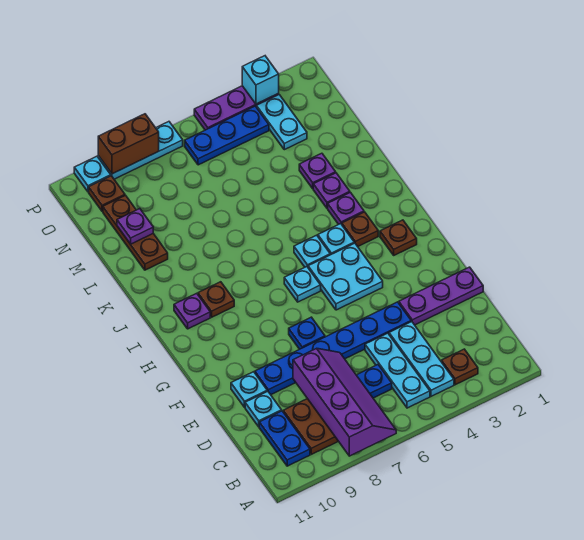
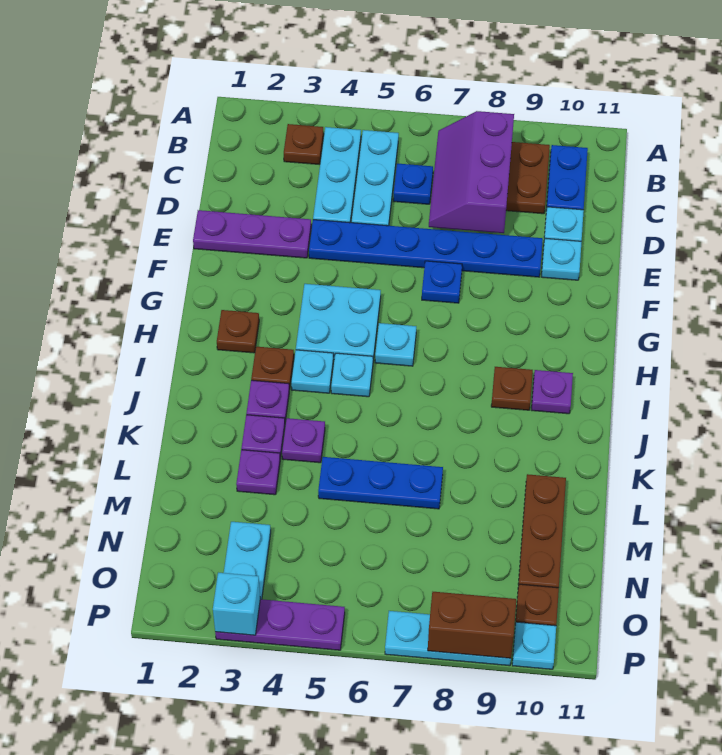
purple slope A7:D8 level 2 top 8 -> purple slope B7:D8 level 2 top 8
purple plate M10 level 2 -> purple plate K4 level 1
blue plate O4:O6 level 1 -> blue plate L5:L7 level 1

